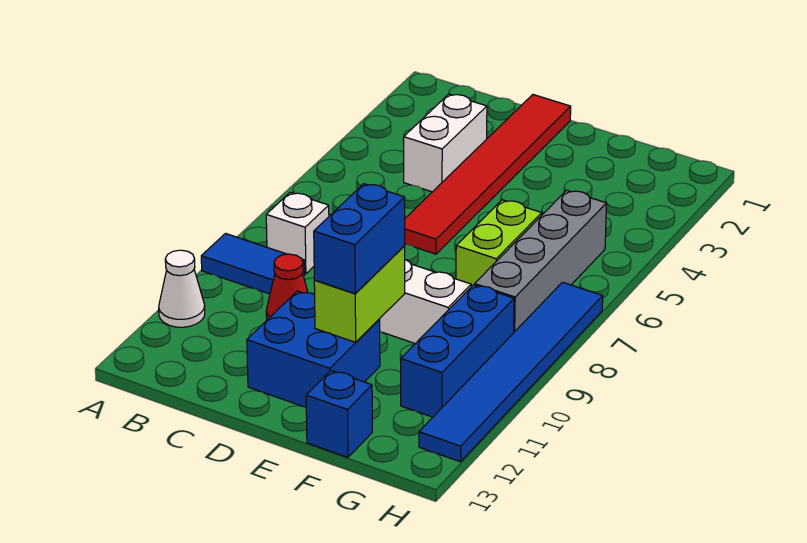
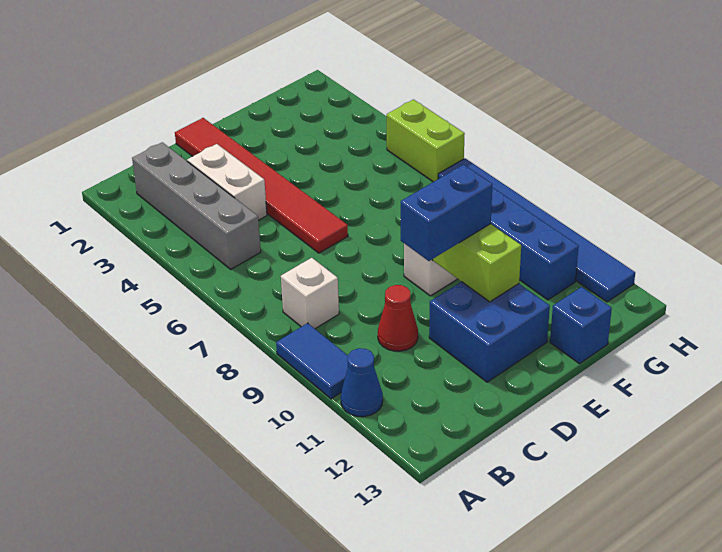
blue tile A9:B9 level 1 -> blue tile A9:A10 level 1
white cone A11 level 1 -> blue cone A11 level 1
blue brick E10:E11 level 3 -> blue brick D10:E10 level 3
lime brick F6:F7 level 1 -> lime brick H5:H6 level 1
grey brick G5:G8 level 1 -> grey brick B2:B5 level 1

